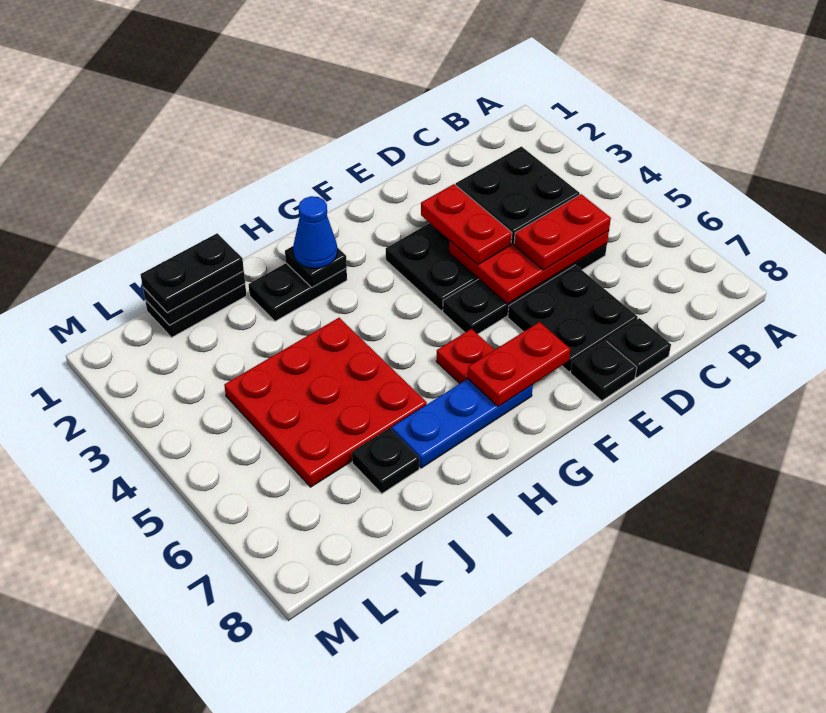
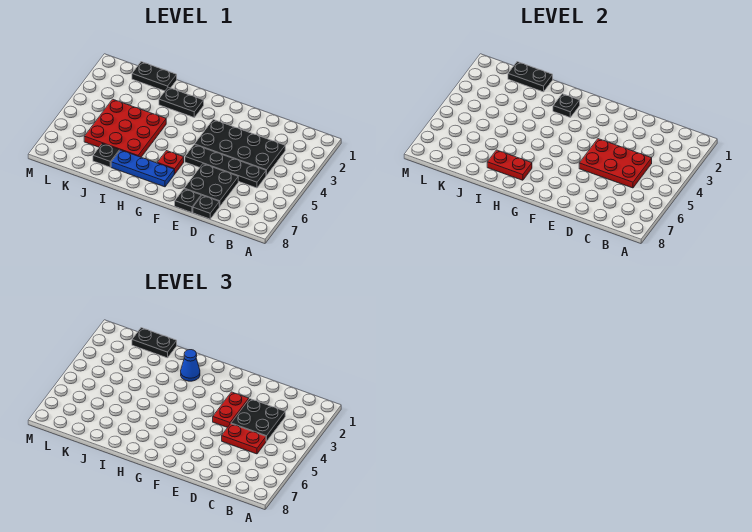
red plate F7:G7 level 2 -> red plate H7:I7 level 2

